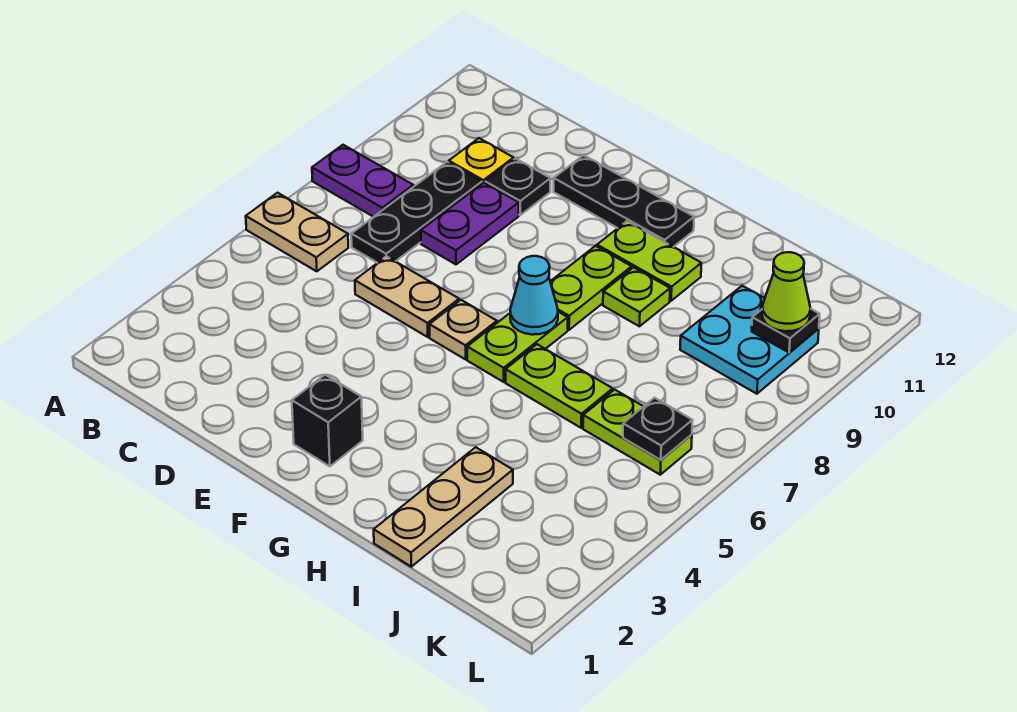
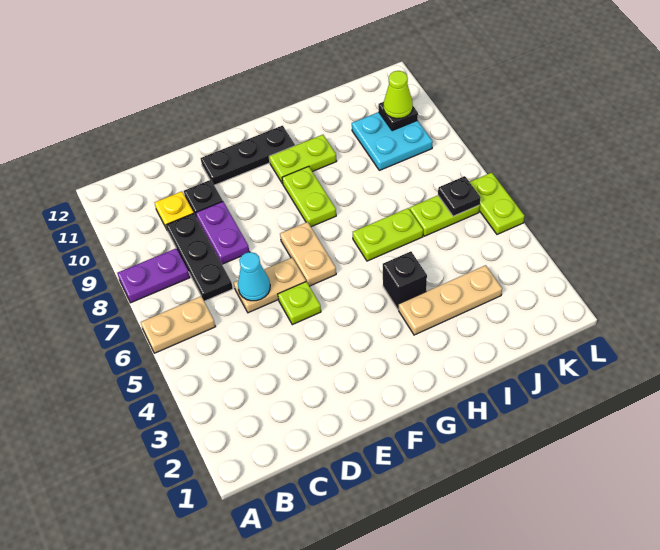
black brick F2 level 1 -> black brick H4 level 1
tan plate F6 level 1 -> tan plate F6:F7 level 1
lime plate G6:G7 level 1 -> lime plate L5:L6 level 1
cyan cone G7 level 2 -> cyan cone D6 level 2
lime plate H9 level 1 -> lime plate E5 level 1
tan plate I1:I3 level 1 -> tan plate H3:J3 level 1

